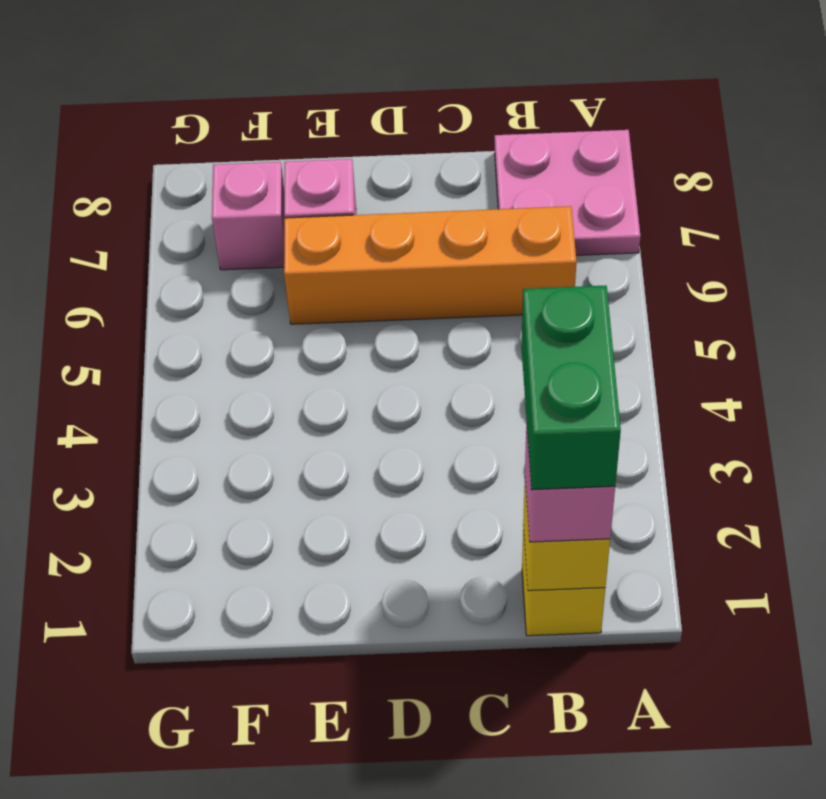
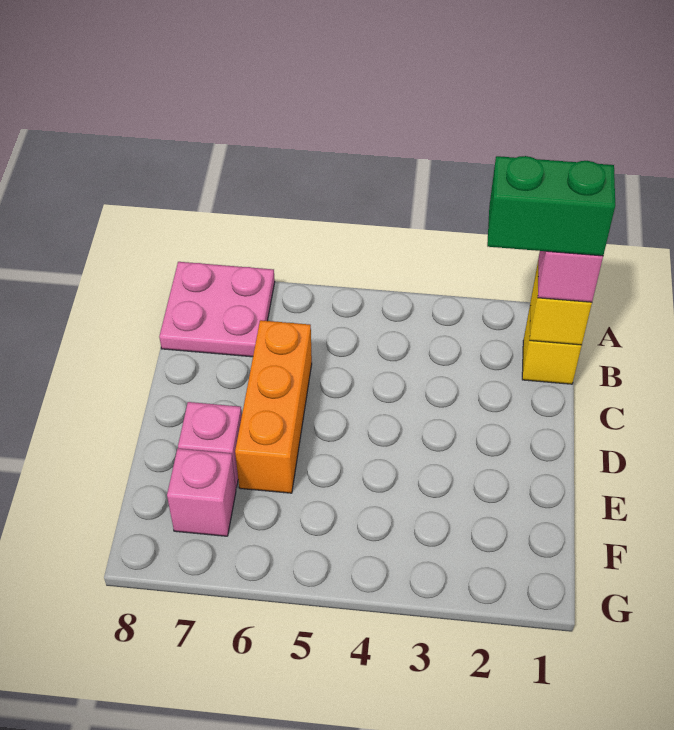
orange brick B6:E6 level 1 -> orange brick C6:E6 level 1

